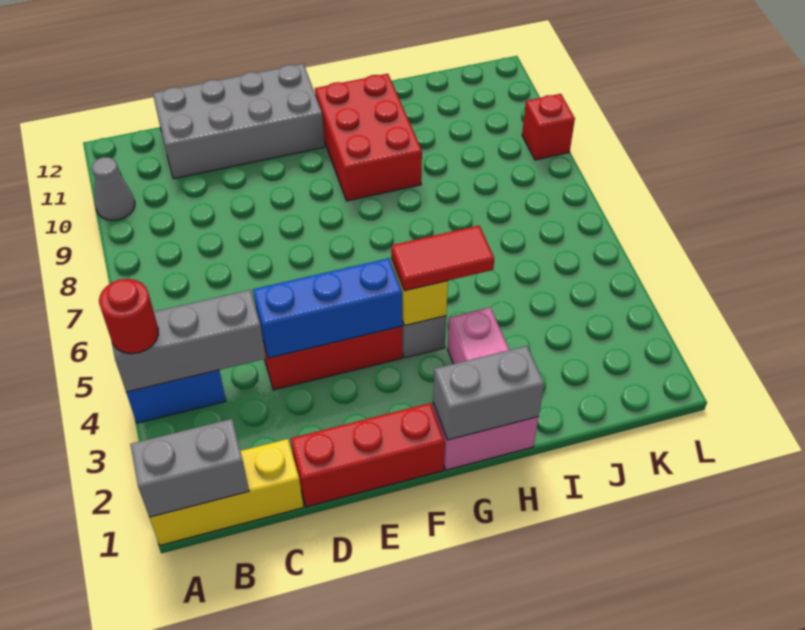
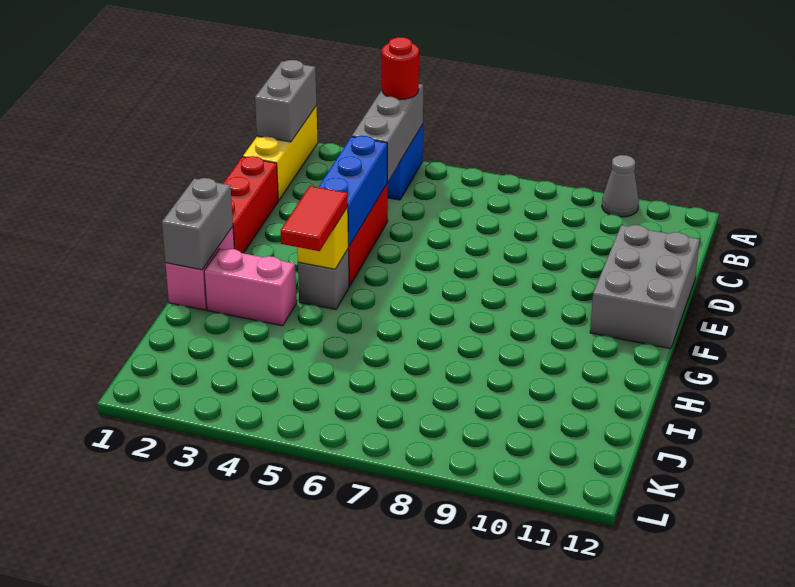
grey brick C11:F12 level 1 -> grey brick D11:F12 level 1
red brick G9:H11 level 1 -> none
red brick L9 level 1 -> none

